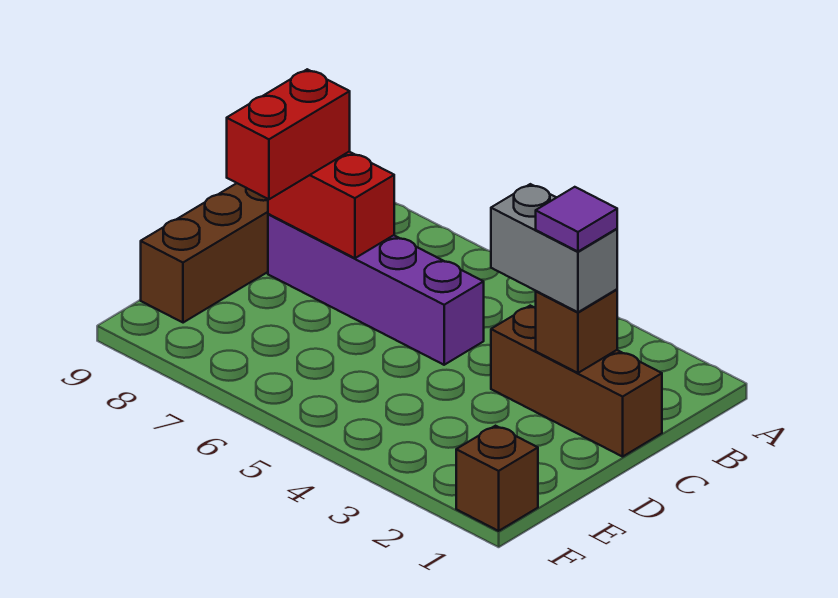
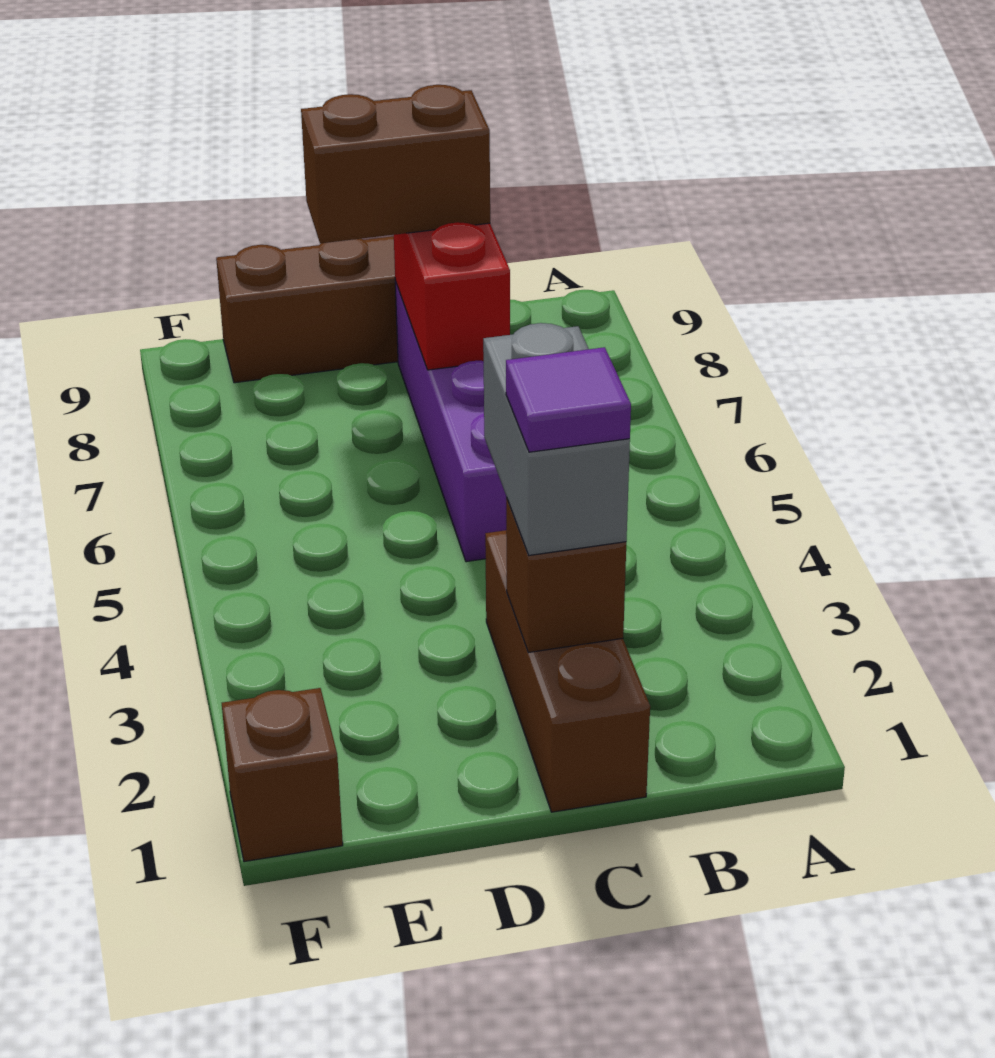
red brick C8:D8 level 3 -> brown brick C8:D8 level 3

